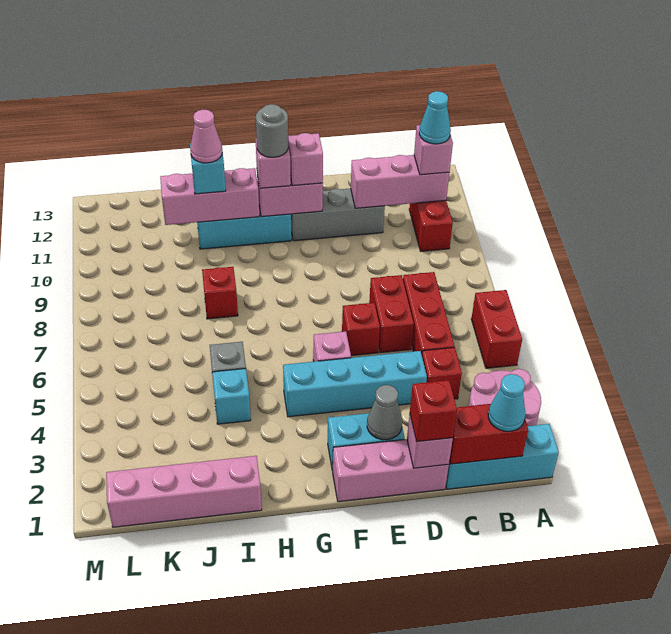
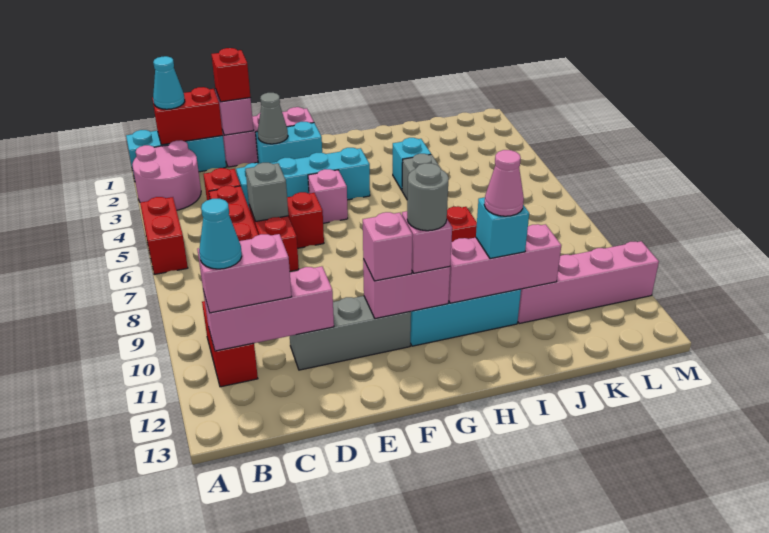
pink brick B11 level 3 -> pink brick B11:C11 level 3
none -> grey brick D6 level 2
pink brick I1:L1 level 1 -> pink brick J11:M11 level 1

